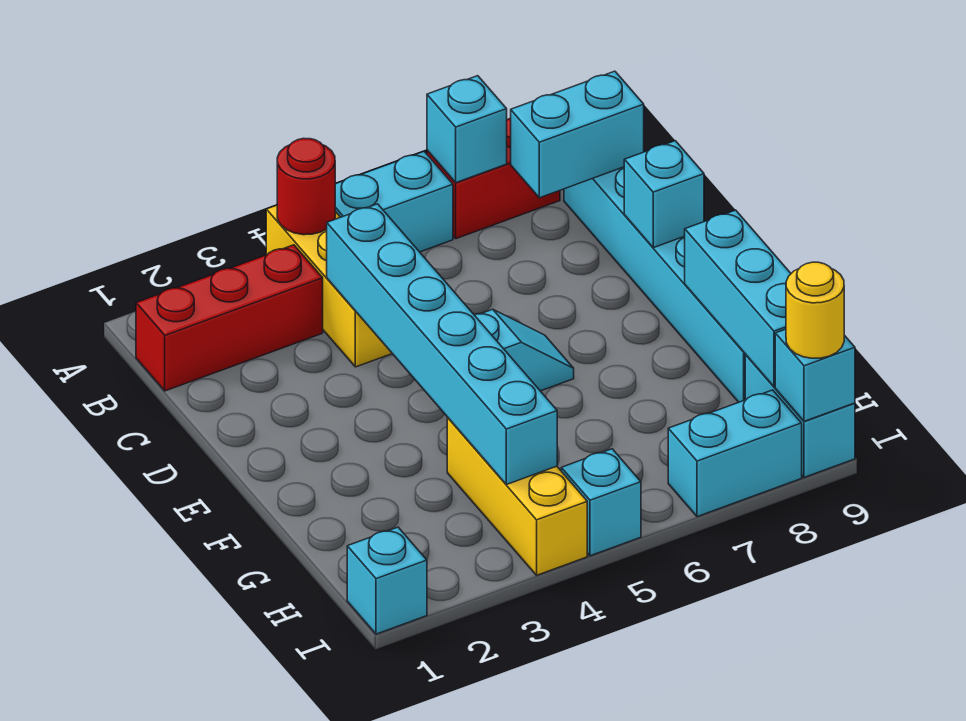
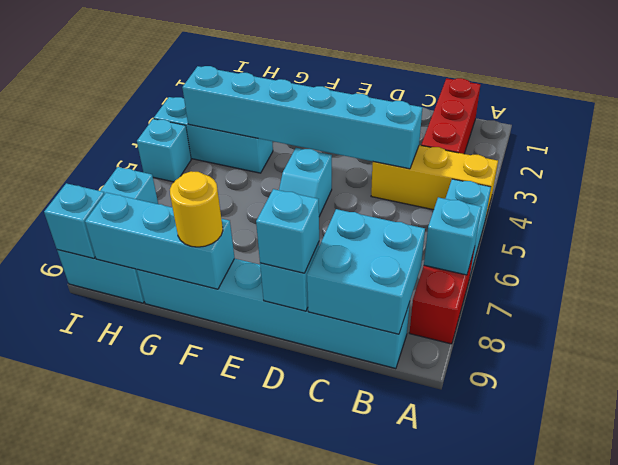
red round brick A4 level 2 -> none
cyan brick B8:B9 level 2 -> cyan brick B8:C9 level 2
yellow brick G4:I4 level 1 -> cyan brick G4:I4 level 1
cyan brick I1 level 1 -> cyan brick D9 level 3
yellow round brick I9 level 3 -> yellow round brick F9 level 3

